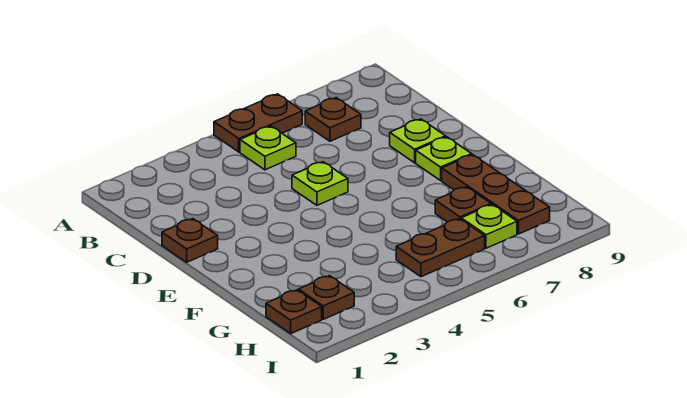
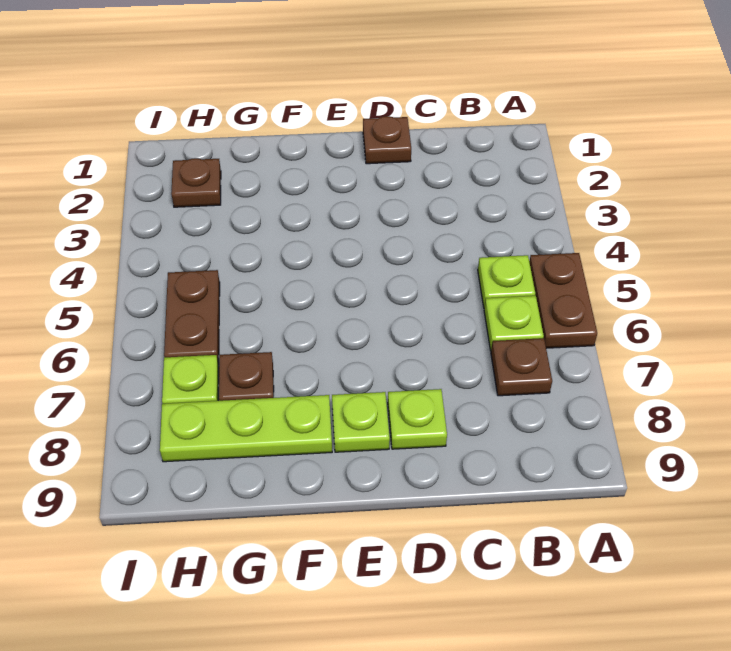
lime plate D5 level 1 -> lime plate B6 level 1
brown plate F8:H8 level 1 -> lime plate F8:H8 level 1
brown plate H1 level 1 -> none

